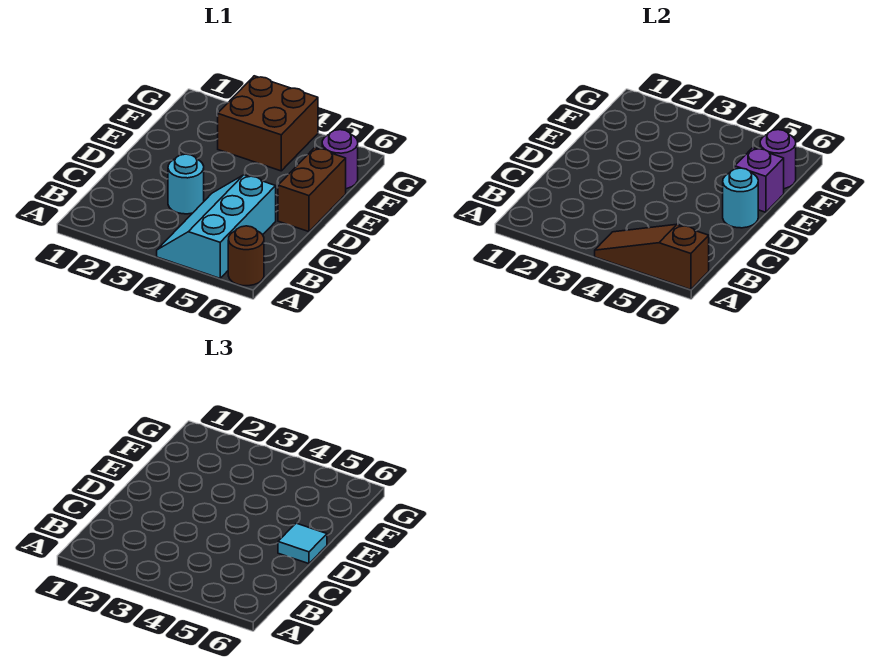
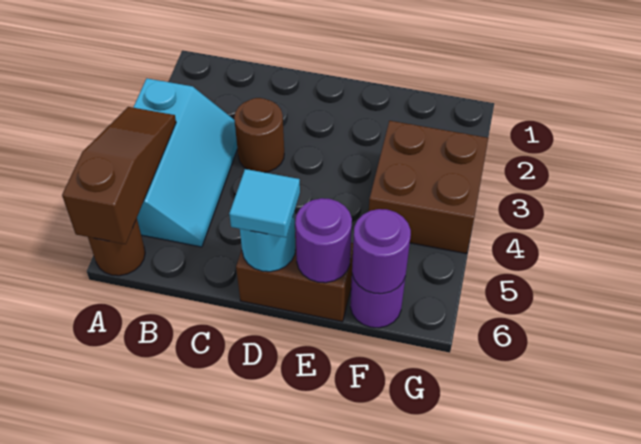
cyan slope A4:C5 level 1 top 5 -> cyan slope A3:B5 level 1 top A
cyan round brick C3 level 1 -> brown round brick C3 level 1
purple brick E6 level 2 -> purple round brick E6 level 2

